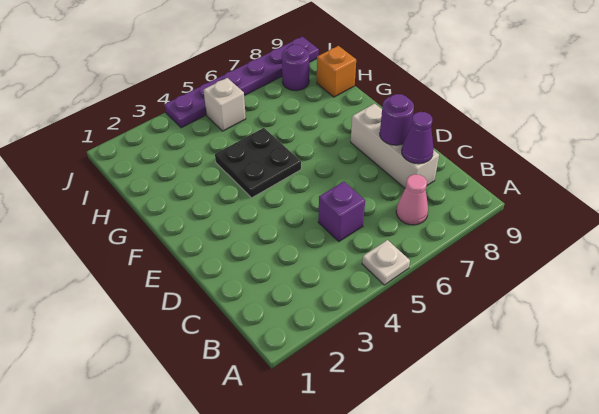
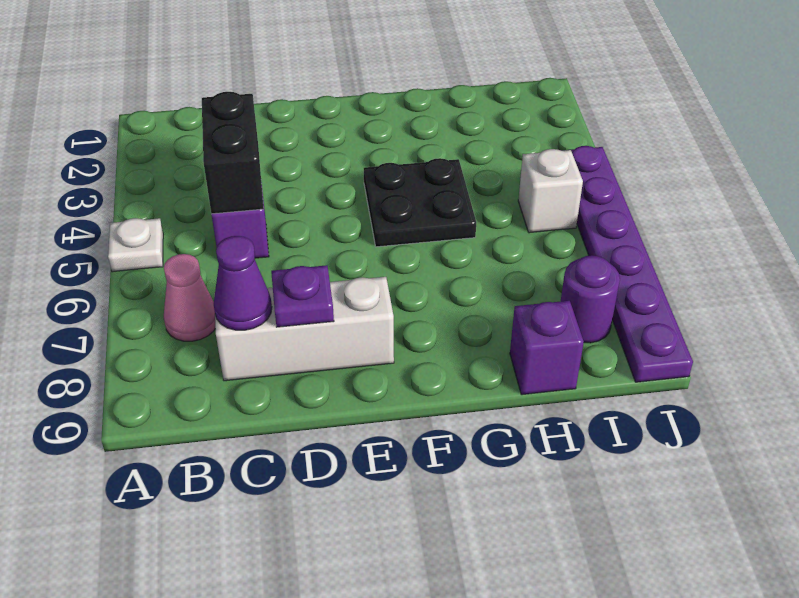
none -> black brick C4:C5 level 2
purple round brick D8 level 2 -> purple plate D8 level 2
orange brick H9 level 1 -> purple brick H9 level 1

